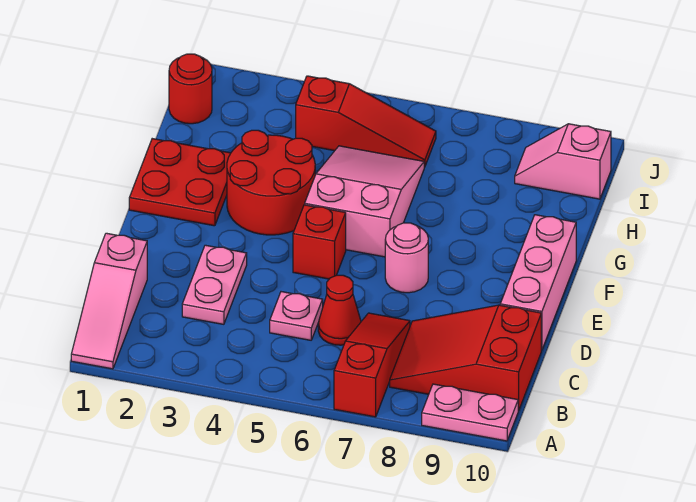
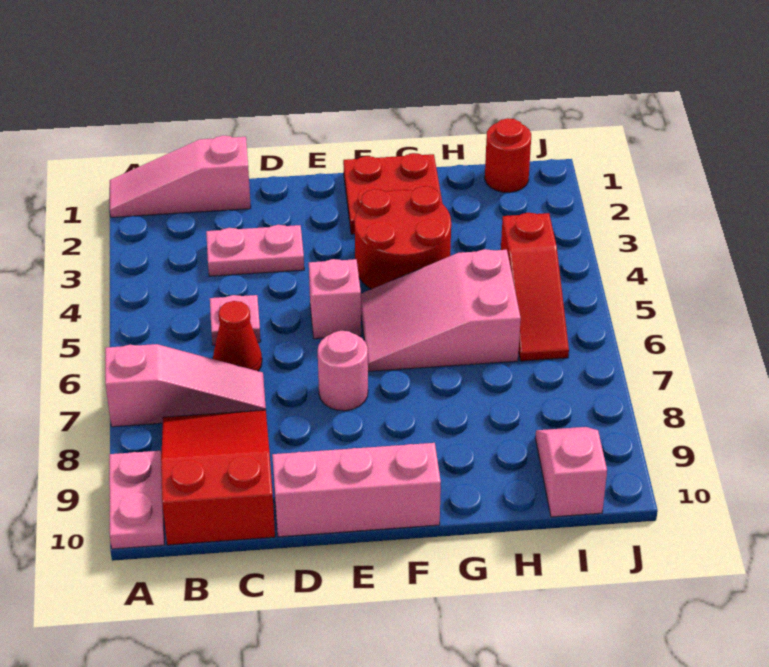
red slope A7:C7 level 1 top A -> pink slope A7:C7 level 1 top A
red brick E5 level 1 -> pink brick E5 level 1
pink slope F5:H6 level 1 top F -> pink slope F5:H6 level 1 top H

